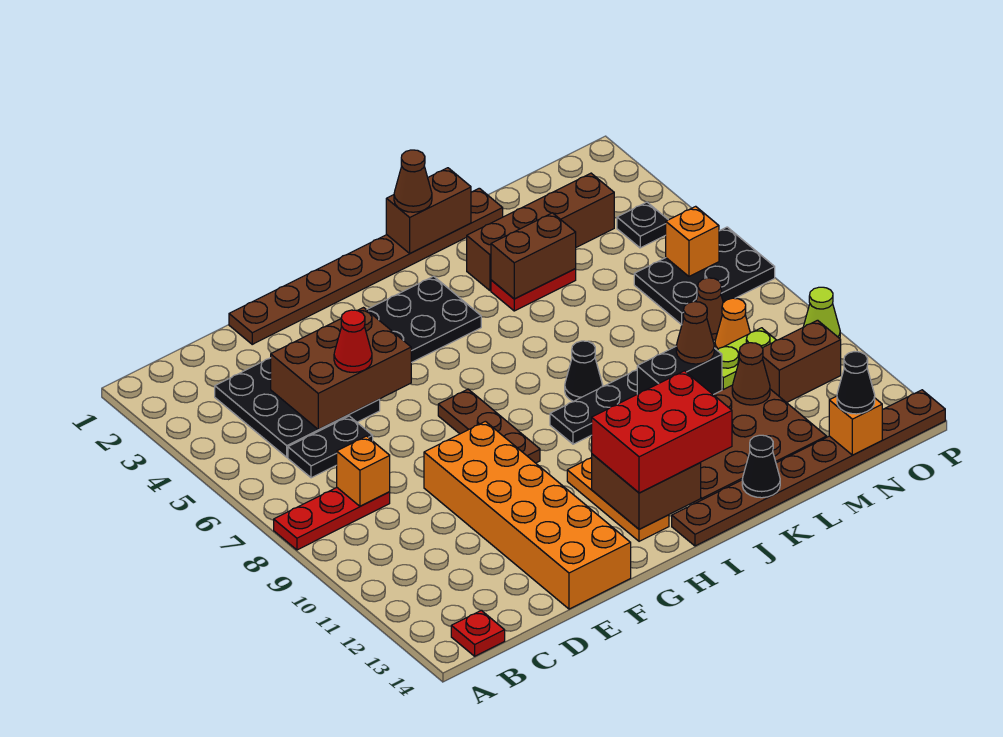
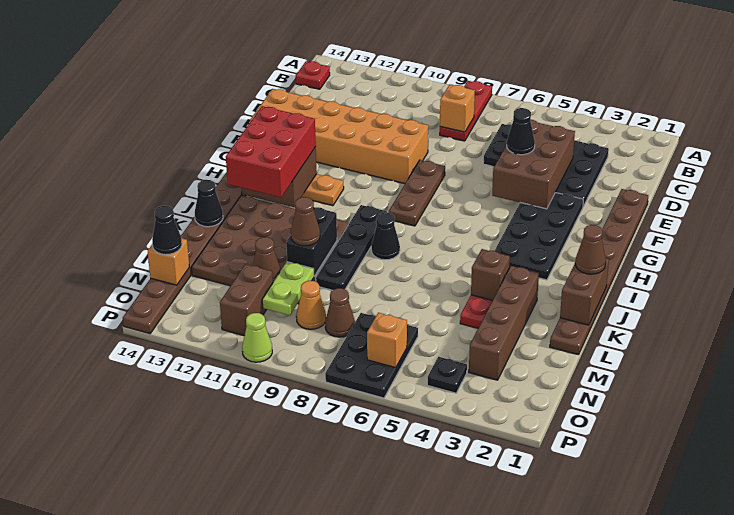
red cone E5 level 3 -> black cone E5 level 3
brown plate G7:G9 level 1 -> brown plate F8:H8 level 1
brown brick K4:L4 level 2 -> brown brick K4 level 2

